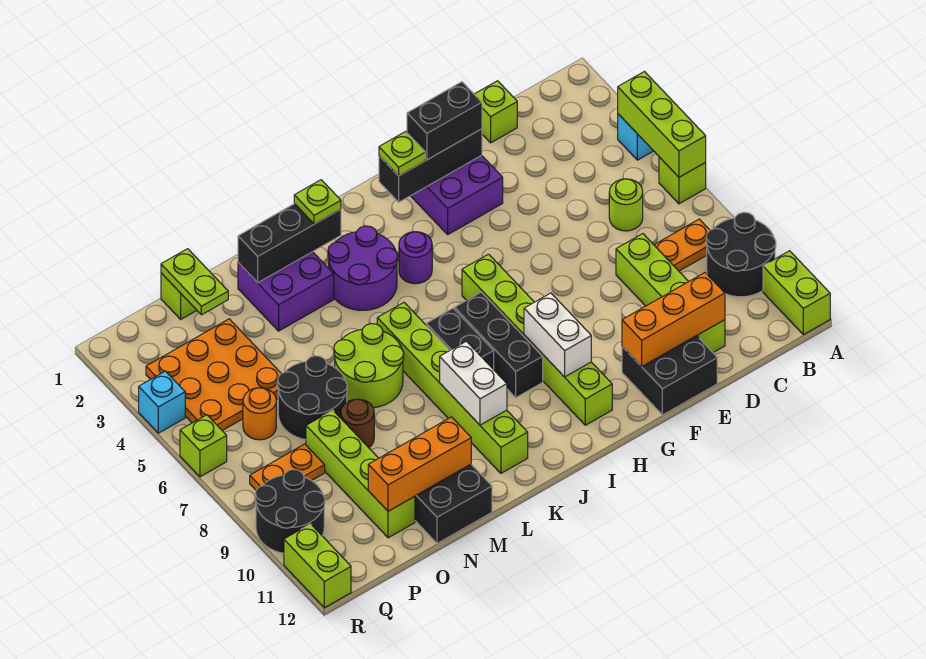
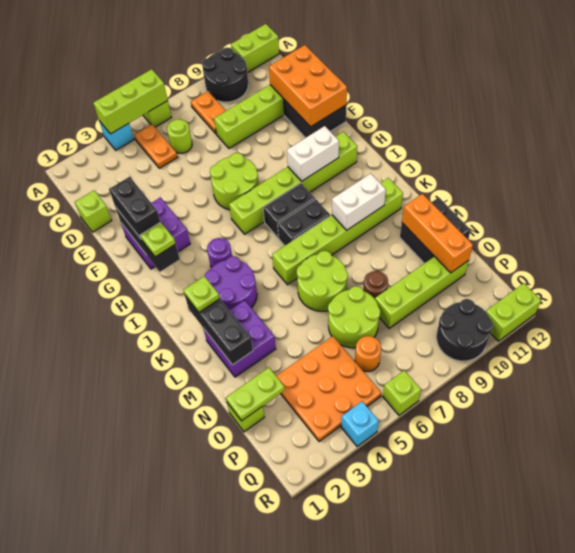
orange brick D11:F11 level 2 -> orange brick D11:F12 level 2
none -> lime round brick F6:G7 level 1
black brick I7:I9 level 1 -> black brick I7:I8 level 1
black round brick N6:O7 level 1 -> lime round brick N6:O7 level 1
orange plate P8:Q8 level 1 -> orange plate B5:C5 level 1

